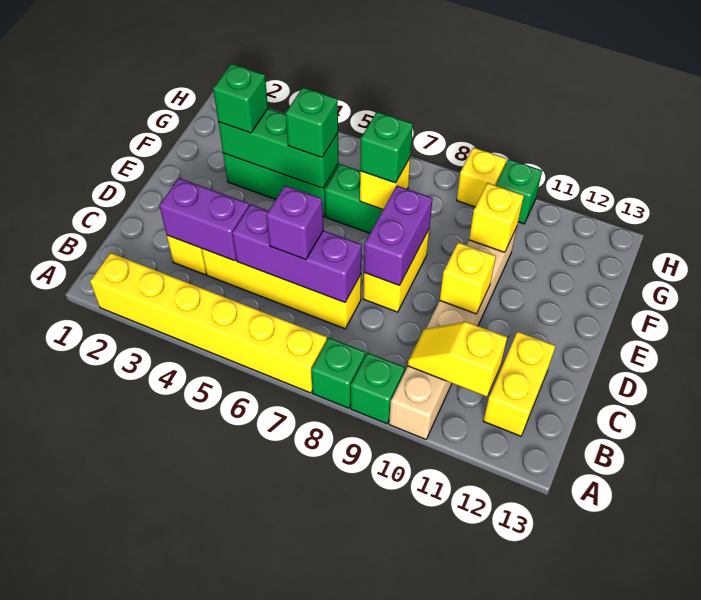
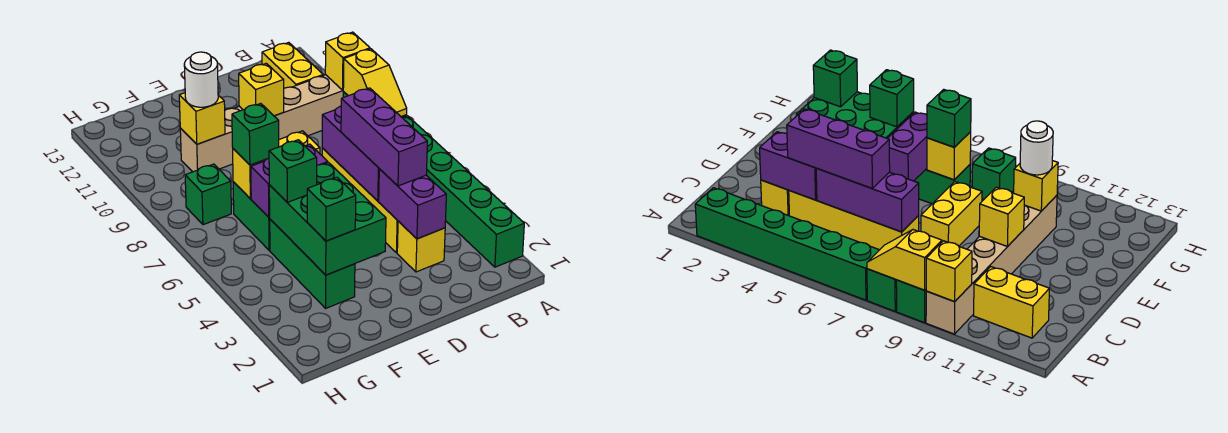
yellow brick A2:A7 level 1 -> green brick A2:A7 level 1
yellow slope B10:B11 level 2 top 11 -> yellow slope A8:A9 level 2 top 9
yellow brick B12:C12 level 1 -> yellow brick B11:B12 level 1
purple brick C6 level 3 -> purple brick C4:C6 level 3
purple brick D8:E8 level 2 -> purple brick E6:F6 level 2
green brick F3:F5 level 2 -> green brick E3:F5 level 2
none -> white round brick F10 level 3
yellow brick H9 level 1 -> yellow brick A10 level 2
green brick H10 level 1 -> green brick G8 level 1

